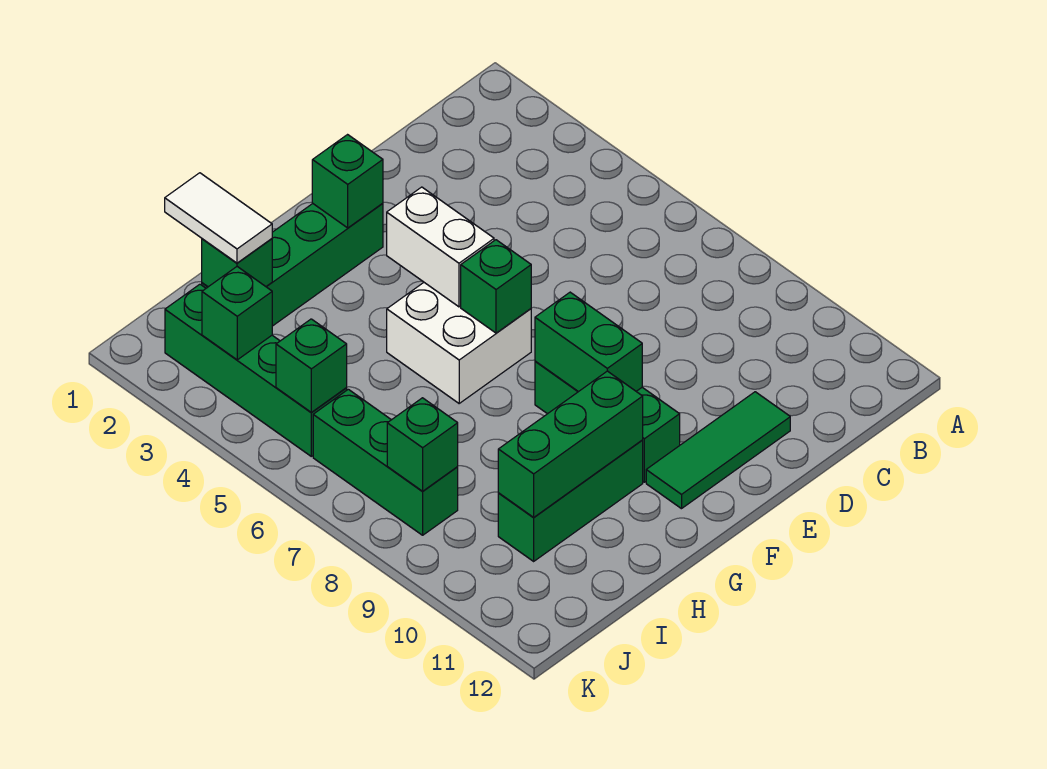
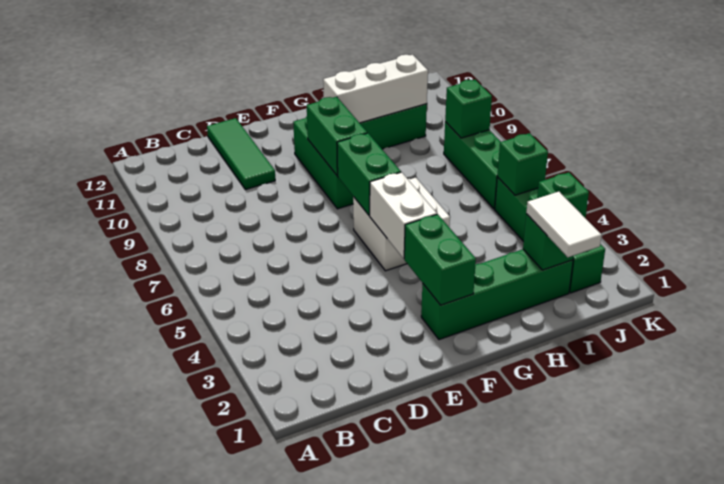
green tile D11:F11 level 1 -> green tile D10:D12 level 1
green brick F2 level 2 -> green brick F2:F3 level 2
green brick F6 level 2 -> green brick F6:F7 level 2
green brick G10:I10 level 2 -> white brick G10:I10 level 2

